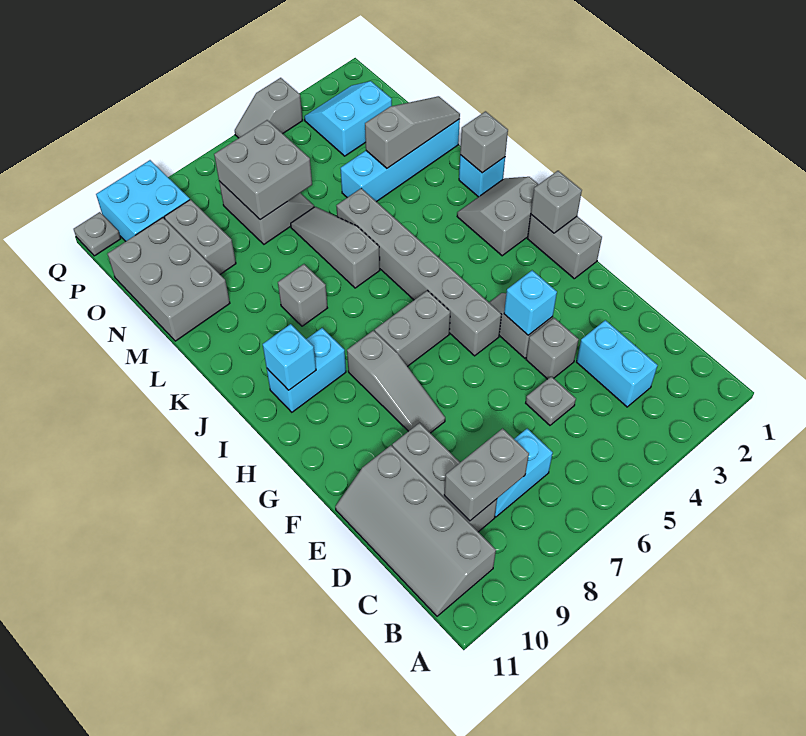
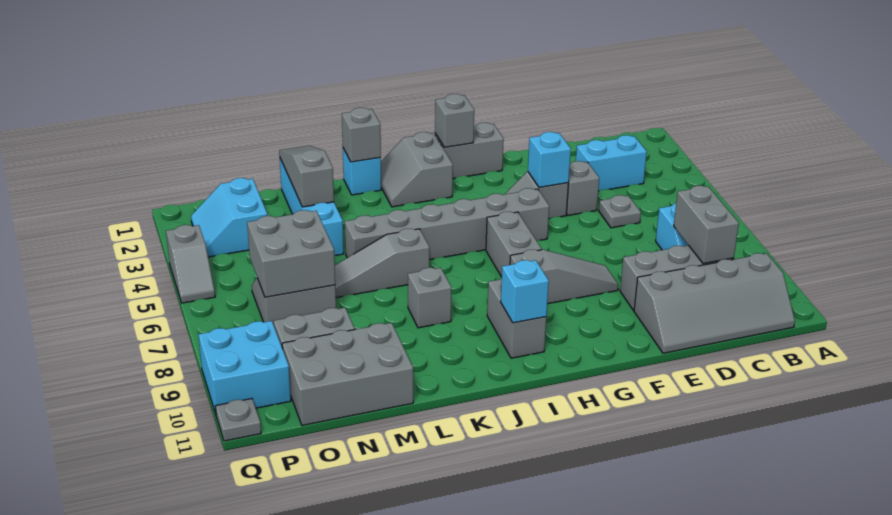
cyan brick I9:I10 level 1 -> grey brick I9:I10 level 1

